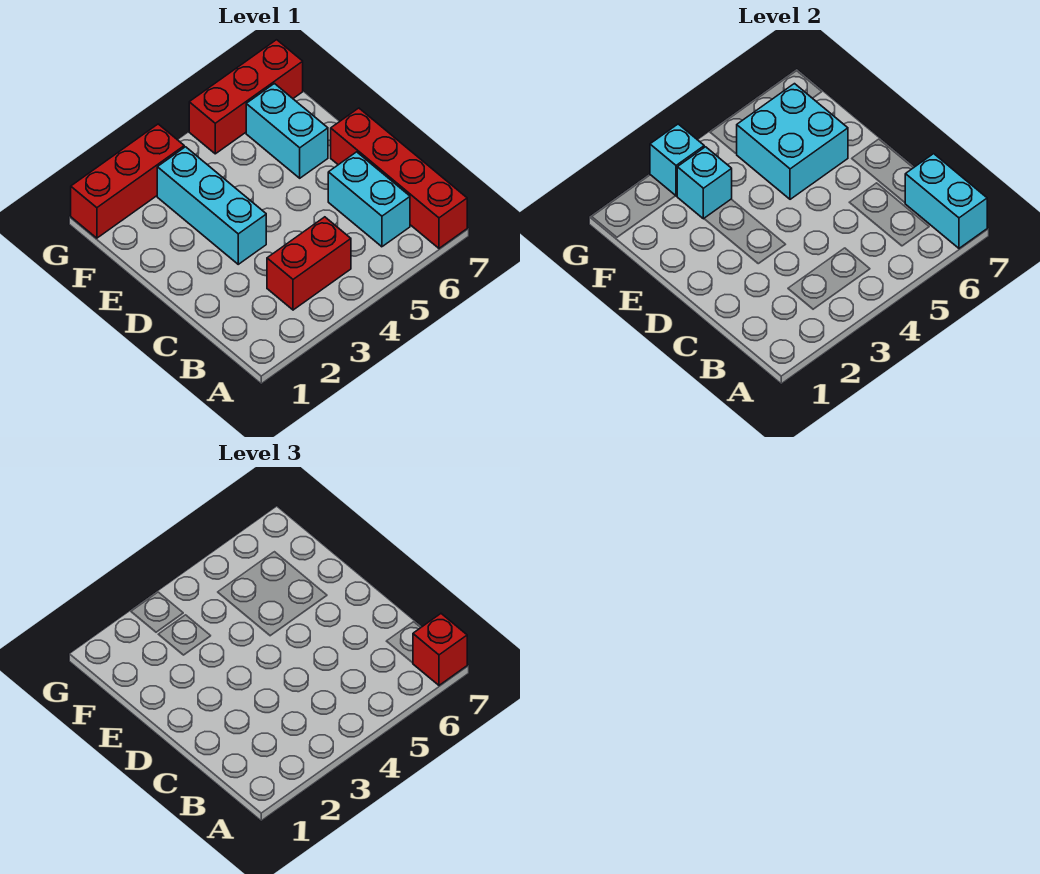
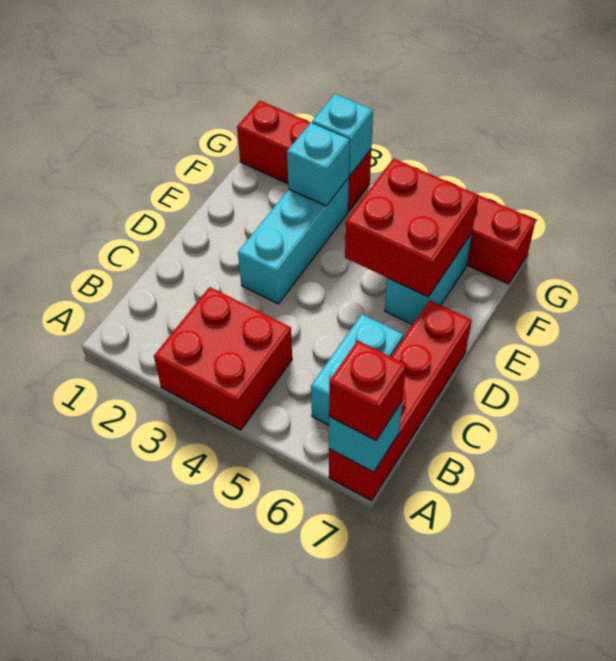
cyan brick A7:B7 level 2 -> cyan brick A7 level 2
red brick B3:B4 level 1 -> red brick A3:B4 level 1
cyan brick E5:F6 level 2 -> red brick E5:F6 level 2

